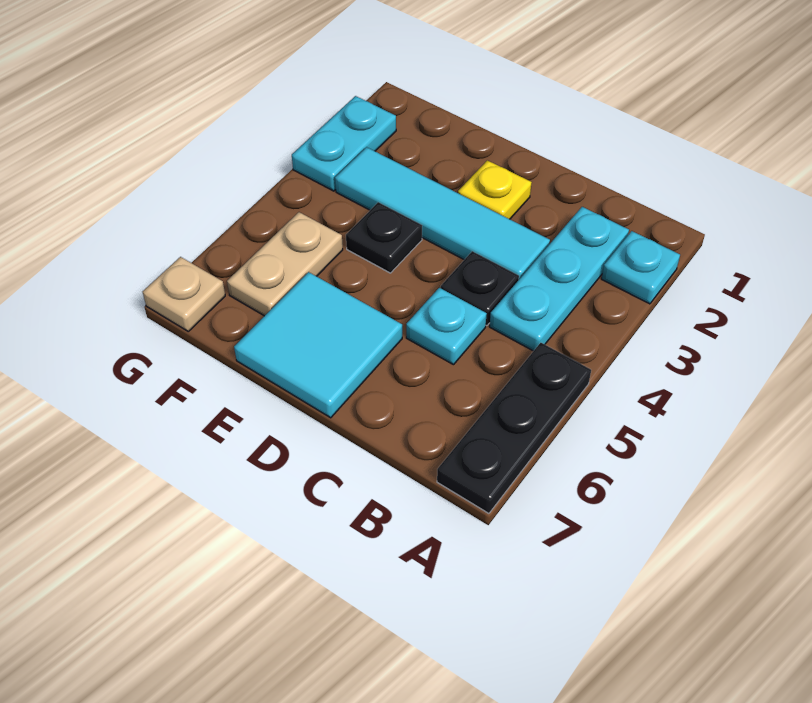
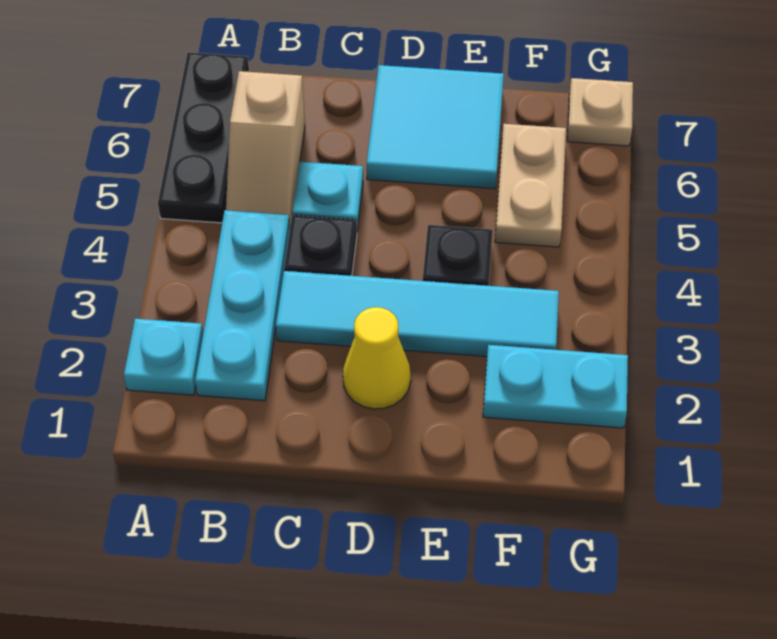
none -> tan slope B5:B6 level 1 top 6
yellow plate D2 level 1 -> yellow cone D2 level 1
cyan plate G2:G3 level 1 -> cyan plate F2:G2 level 1

